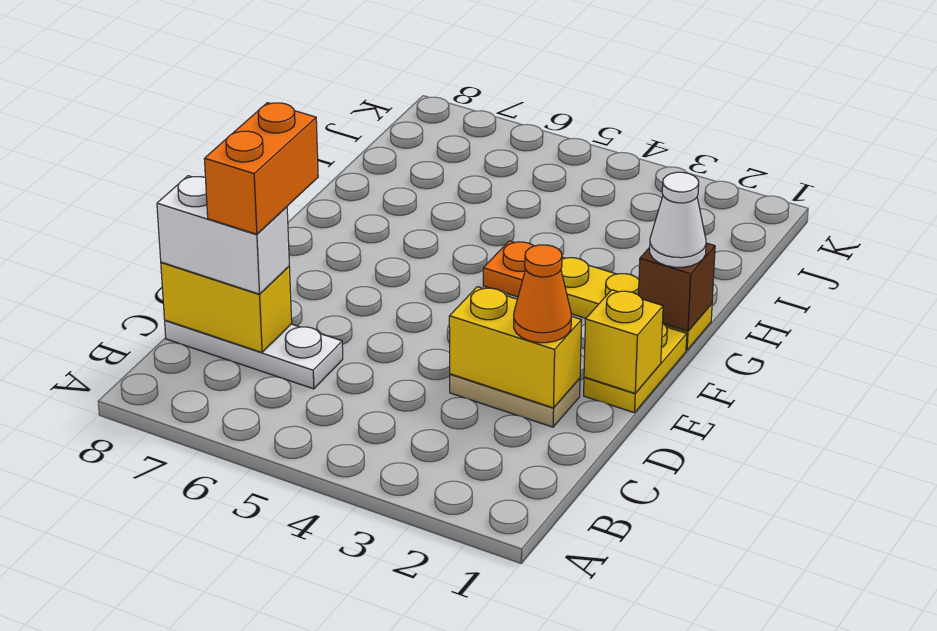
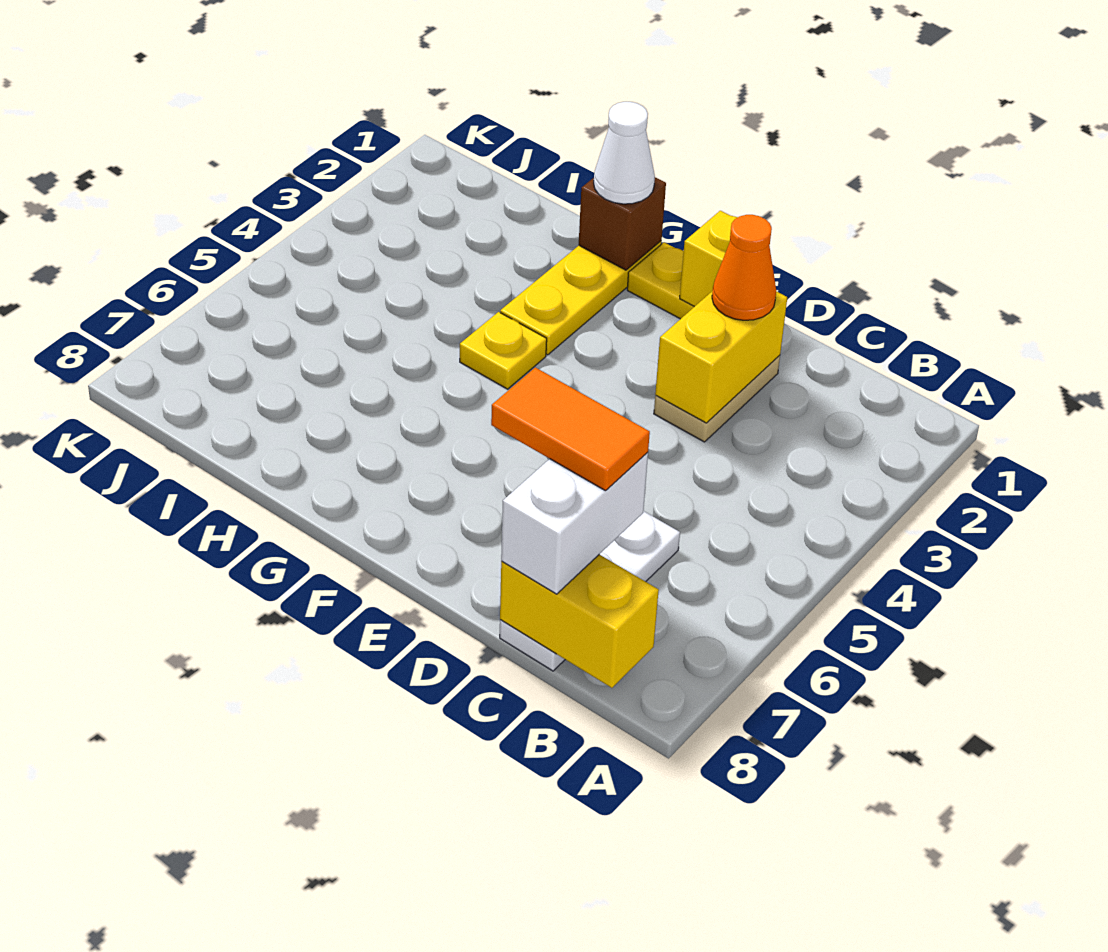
yellow brick C7:C8 level 2 -> yellow brick B8:C8 level 2
orange brick C7:D7 level 4 -> orange tile C7:D7 level 4
orange plate G4 level 1 -> yellow plate G4 level 1

